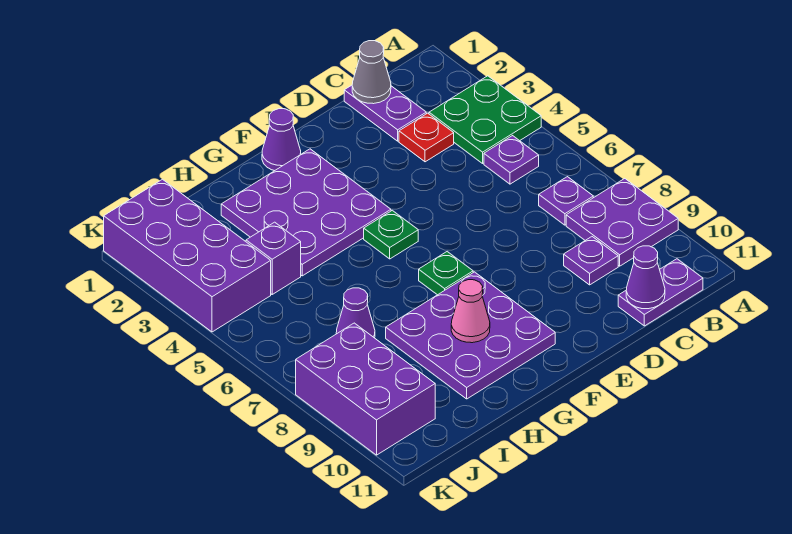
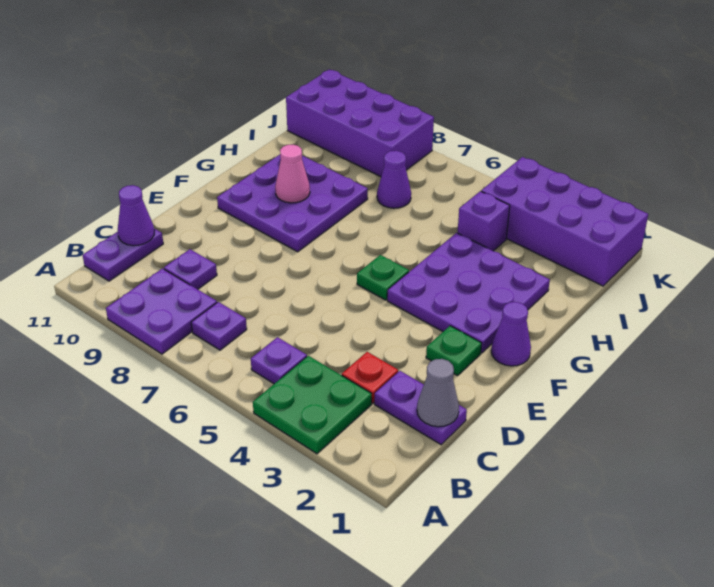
green plate F7 level 1 -> green plate E2 level 1
purple brick J8:K10 level 1 -> purple brick J8:K11 level 1

